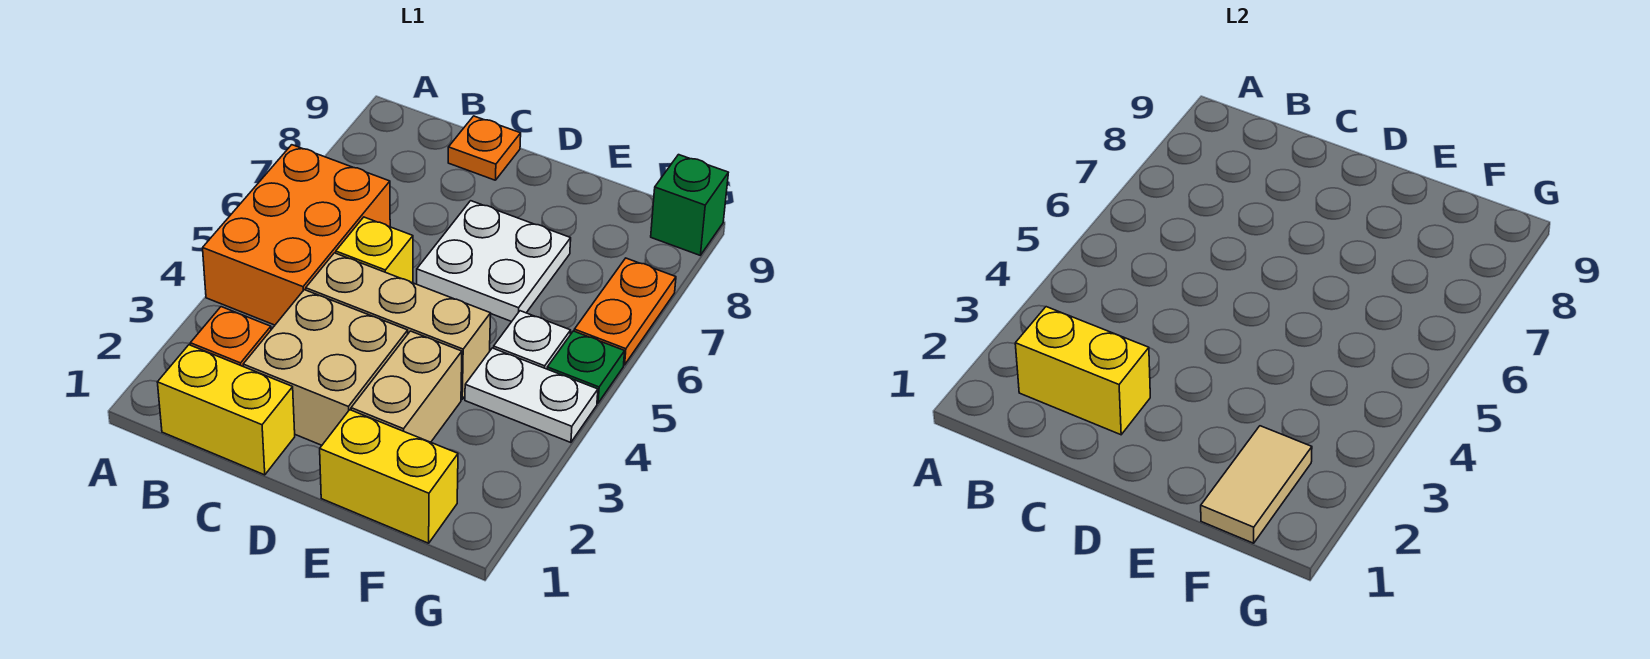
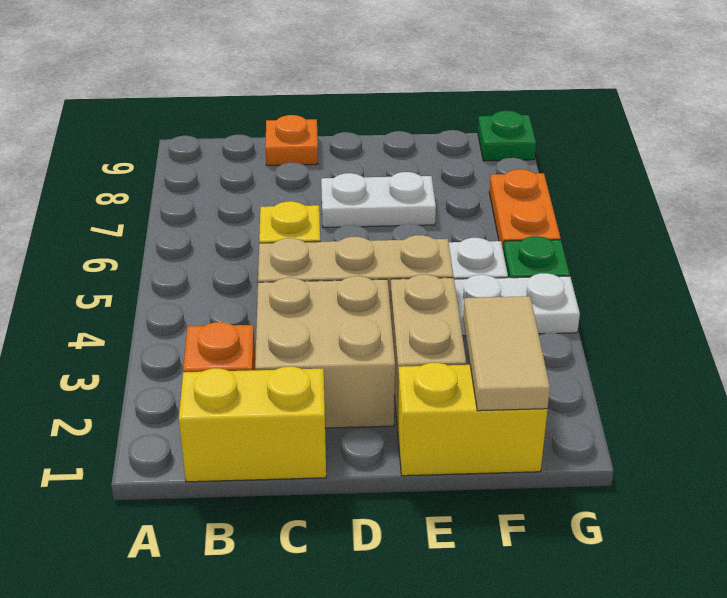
orange brick A4:B6 level 1 -> none
yellow brick B2:C2 level 2 -> none
white plate D6:E7 level 1 -> white plate D7:E7 level 1
green brick G9 level 1 -> green plate G9 level 1

